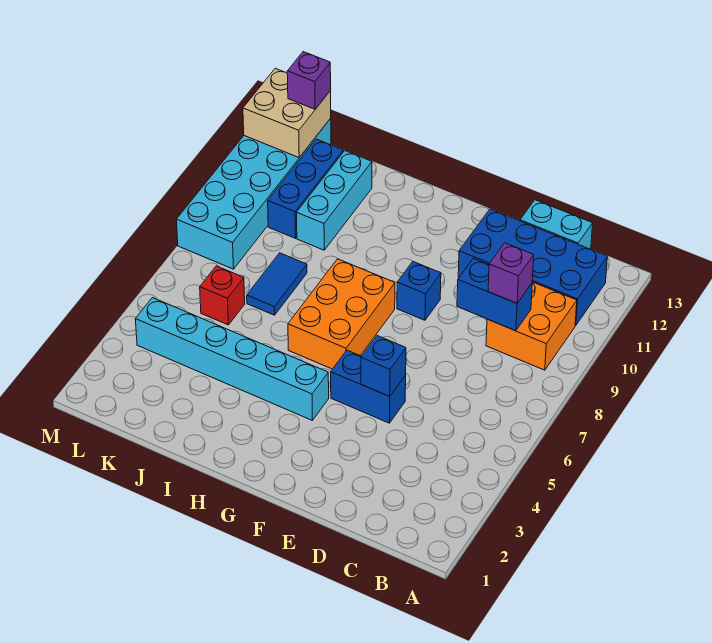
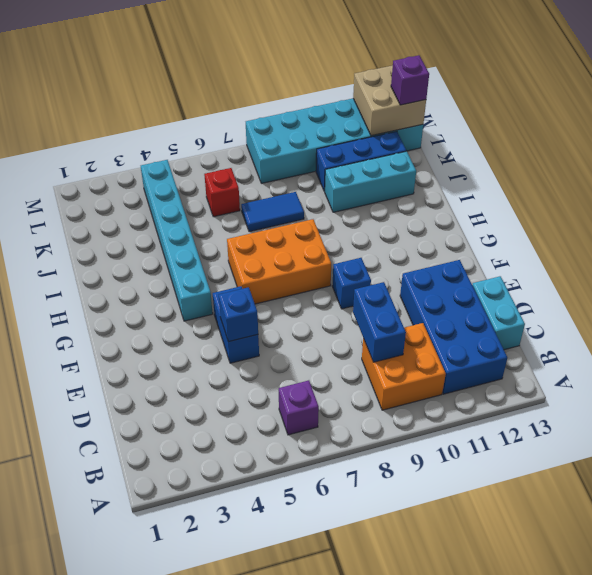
purple brick C9 level 3 -> purple brick B6 level 1

